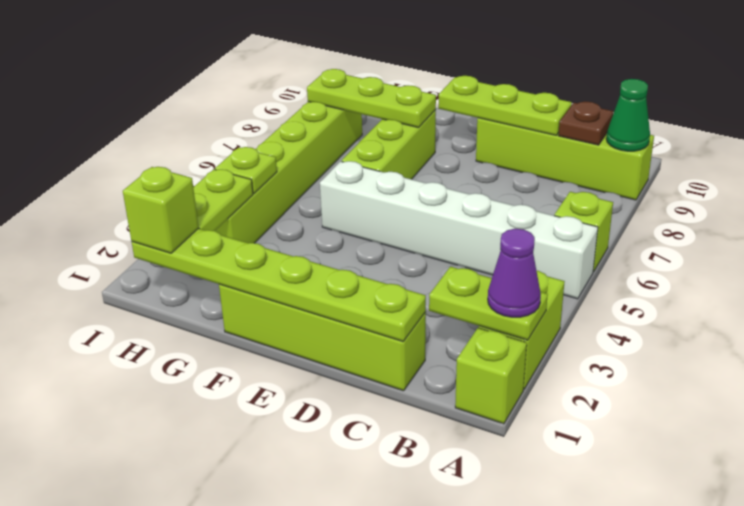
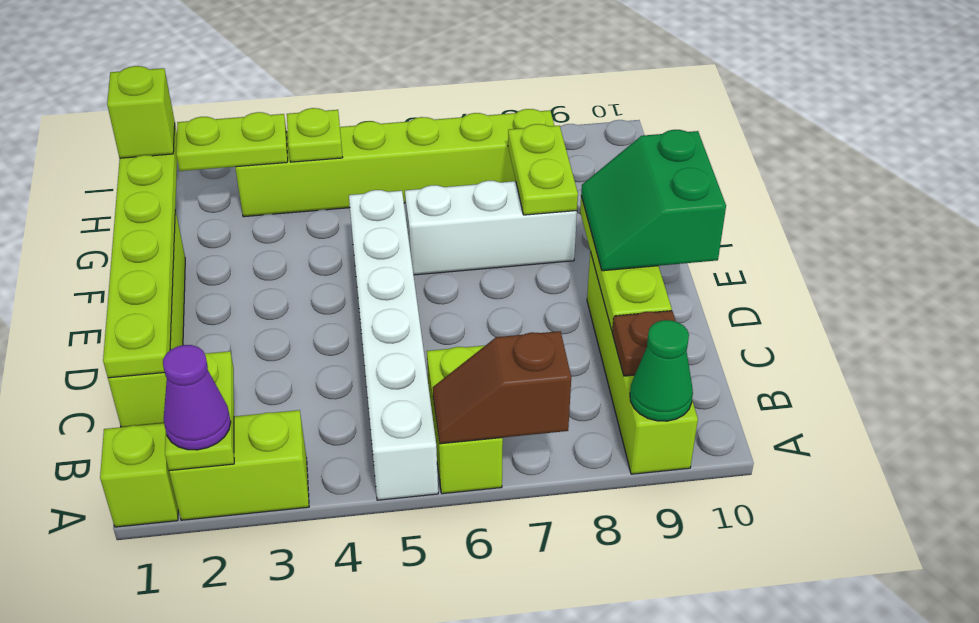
lime brick A6 level 1 -> lime brick A6:B6 level 1
none -> brown slope A6:A7 level 2 top 7
none -> green slope D9:E10 level 3 top 10
lime brick F6:F8 level 1 -> white brick F6:F8 level 1
lime plate F8:H8 level 2 -> lime plate F8:G8 level 2

